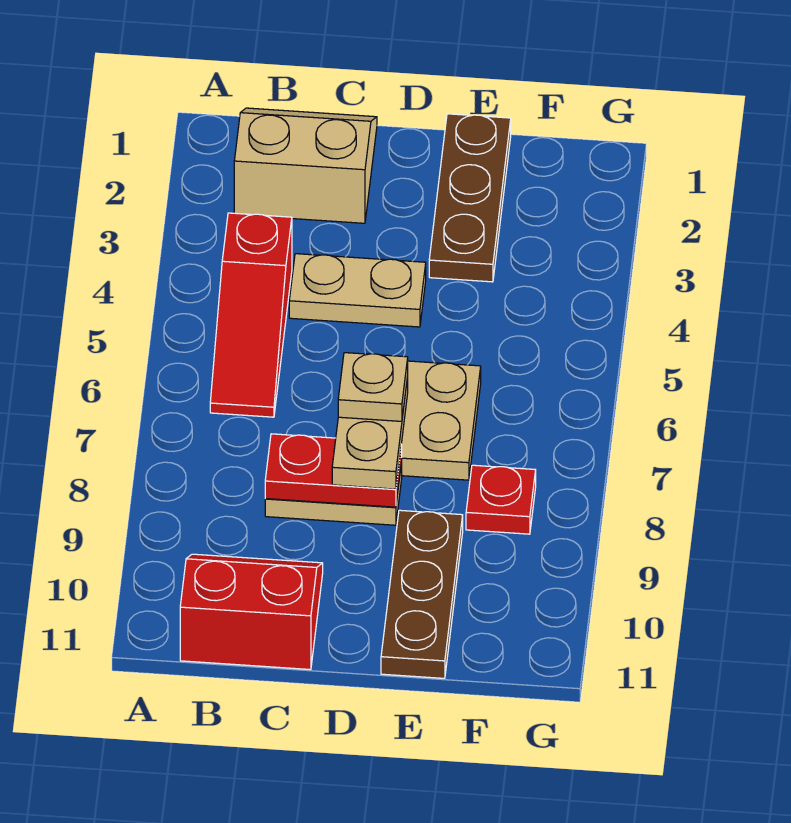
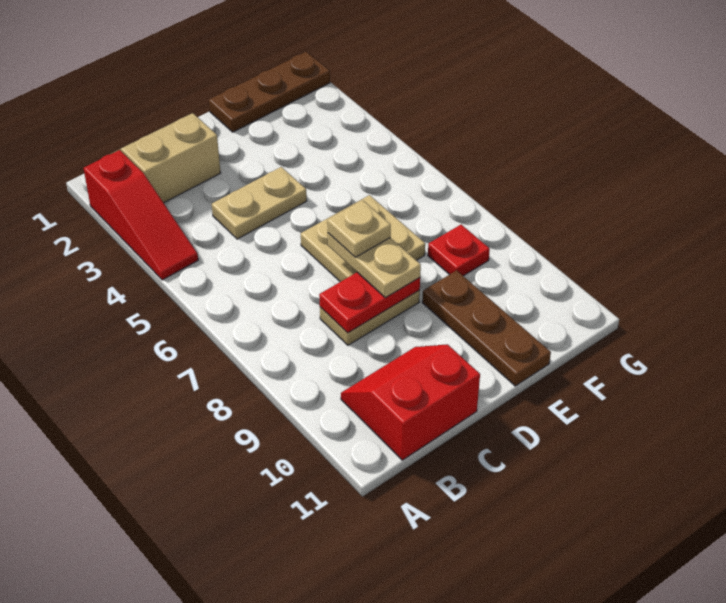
red slope B4:B6 level 1 top 4 -> red slope A2:A4 level 1 top 2
brown plate E1:E3 level 1 -> brown plate E1:G1 level 1

